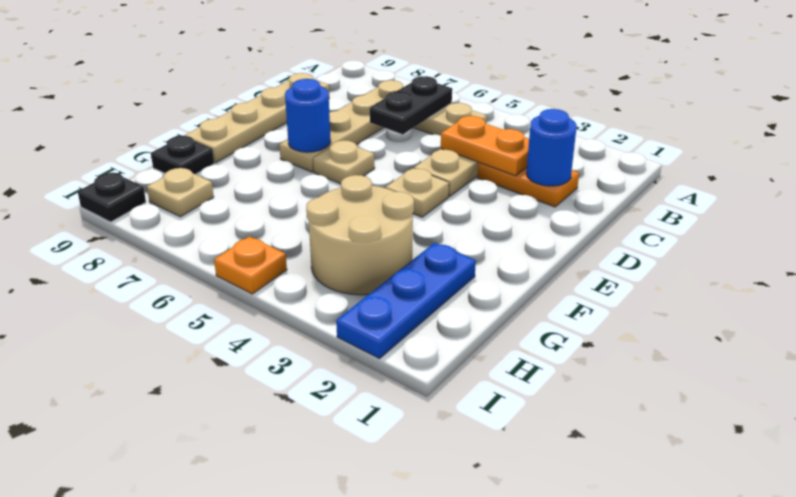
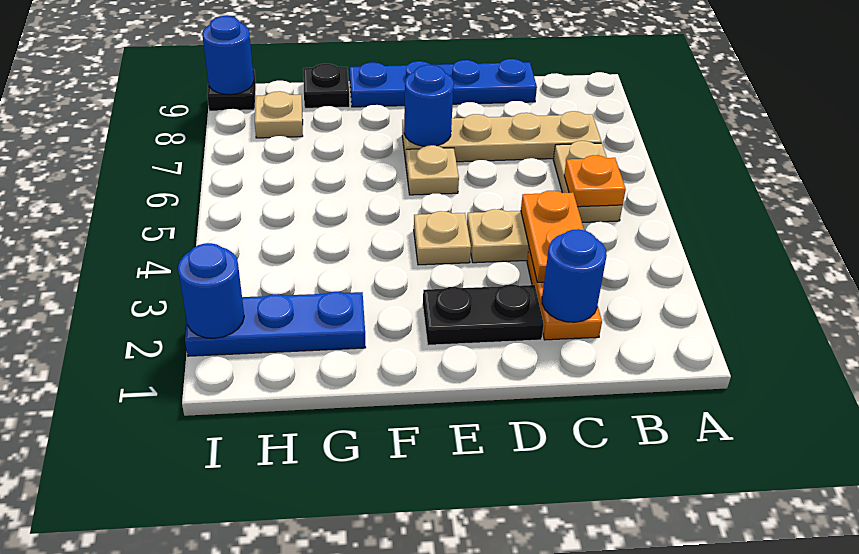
black plate B6:C6 level 2 -> black plate D2:E2 level 1
tan plate C9:F9 level 1 -> blue plate C9:F9 level 1
tan round brick G3:H4 level 1 -> none
none -> blue round brick I2 level 2
orange plate I5 level 1 -> orange plate B5 level 2
none -> blue round brick I9 level 2

